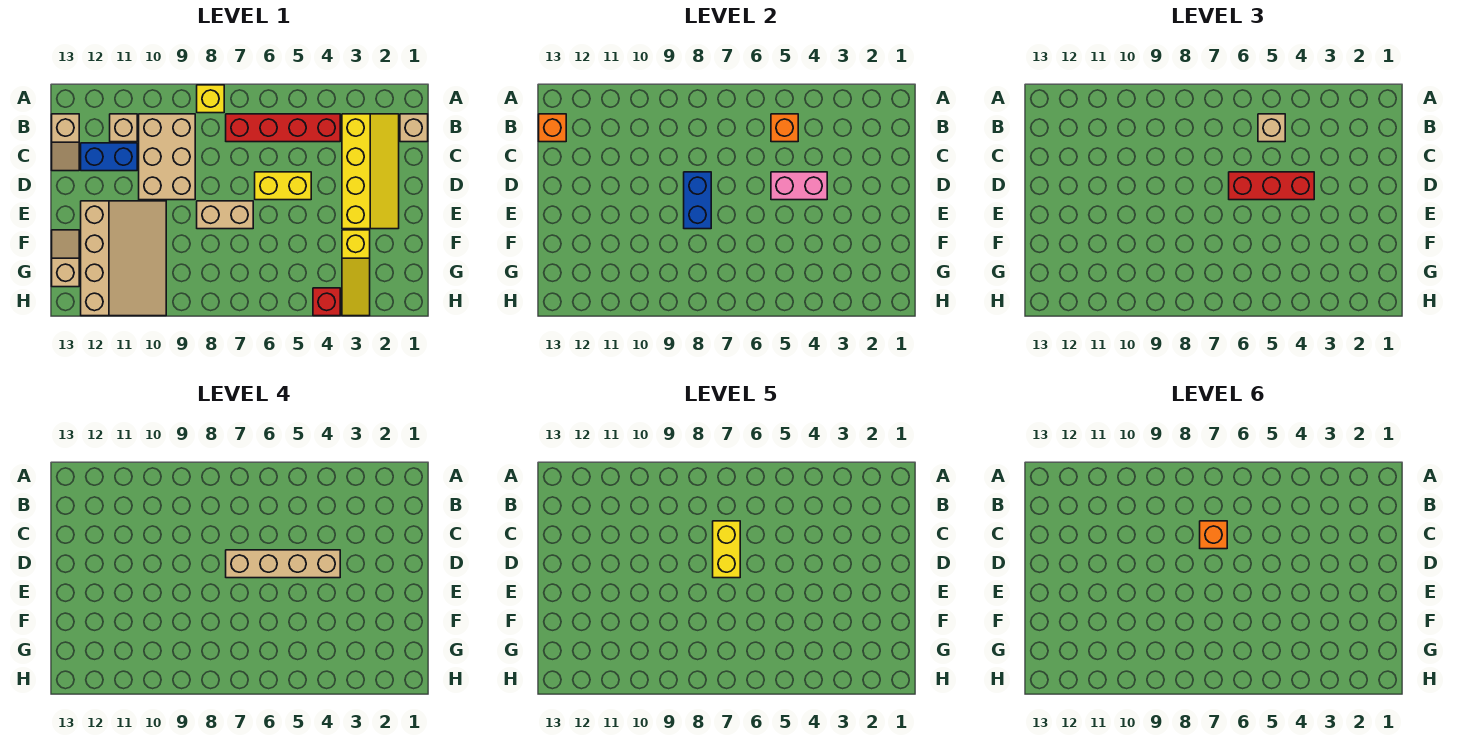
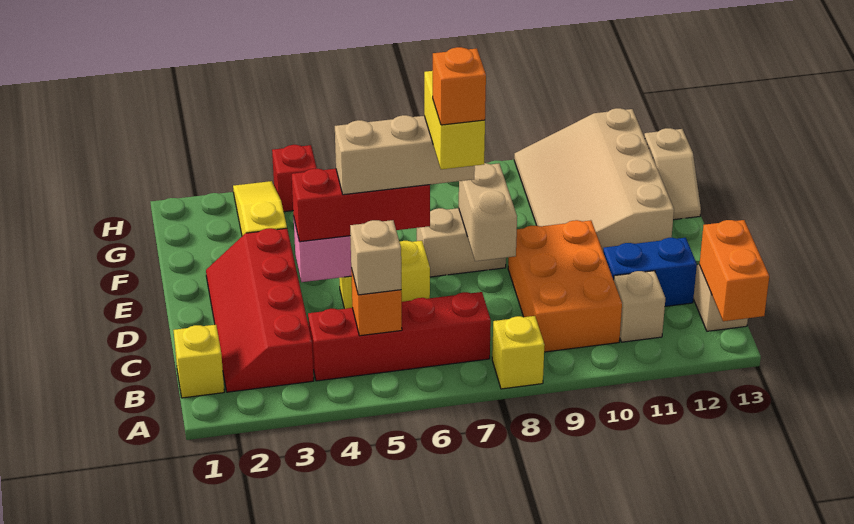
tan brick B1 level 1 -> yellow brick B1 level 1
yellow slope B2:E3 level 1 top 3 -> red slope B2:E3 level 1 top 3
tan brick B9:D10 level 1 -> orange brick B9:D10 level 1
orange brick B13 level 2 -> orange brick A13:B13 level 2
tan brick D4:D7 level 4 -> tan brick D5:D7 level 4
blue brick D8:E8 level 2 -> tan brick D8:E8 level 2

